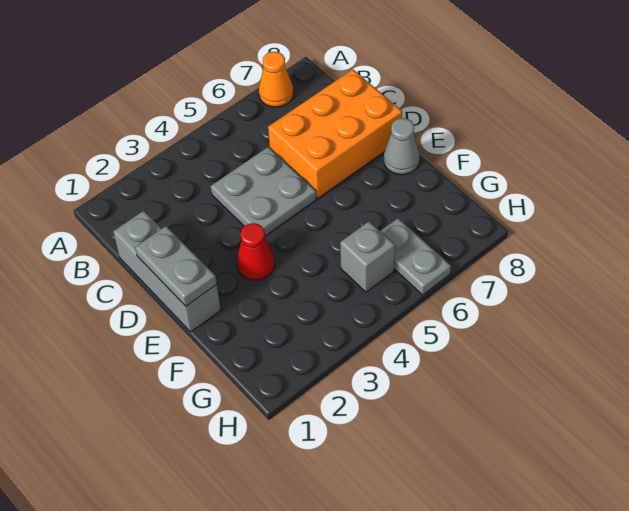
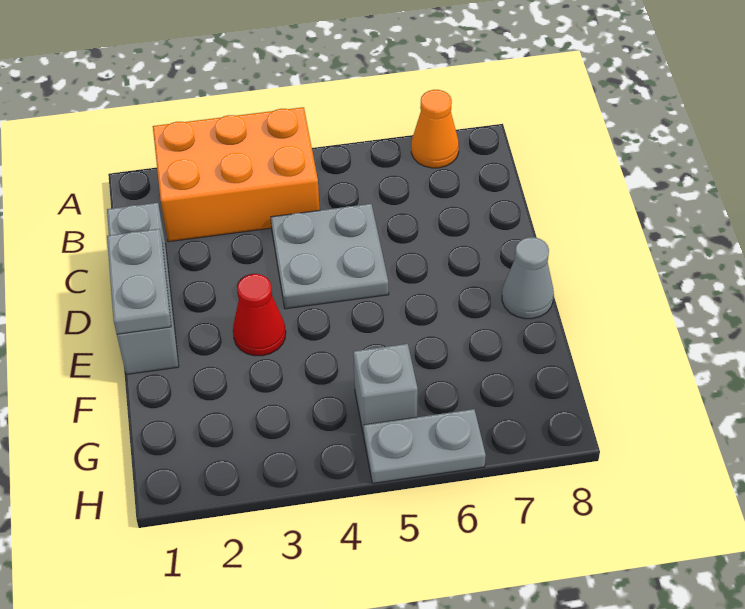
orange brick C6:D8 level 1 -> orange brick A2:B4 level 1
grey plate G6:H6 level 1 -> grey plate H5:H6 level 1

